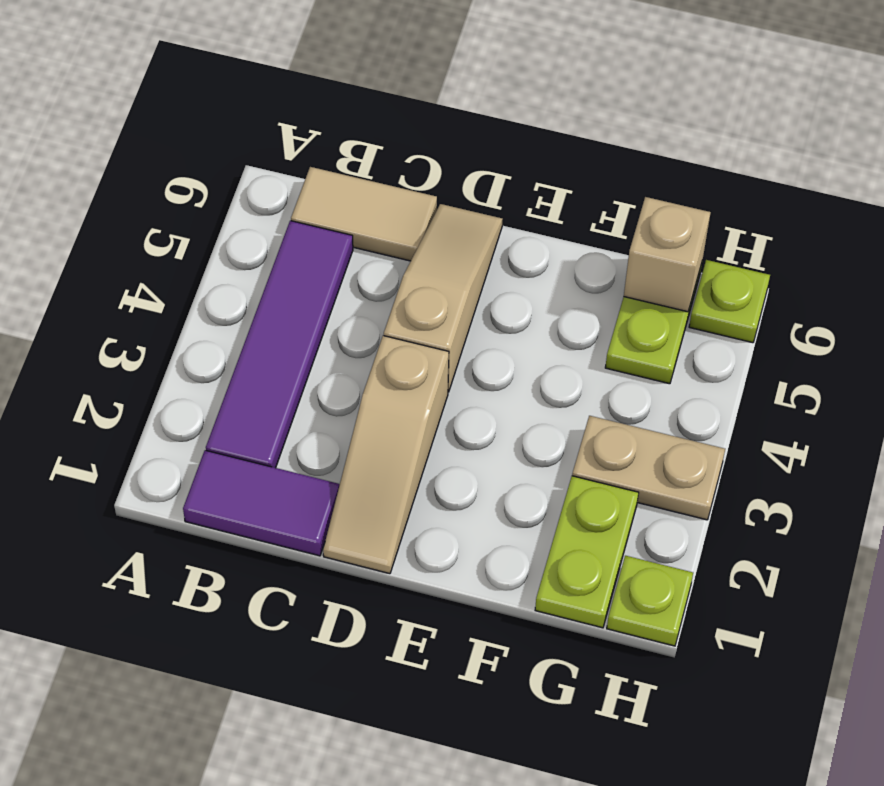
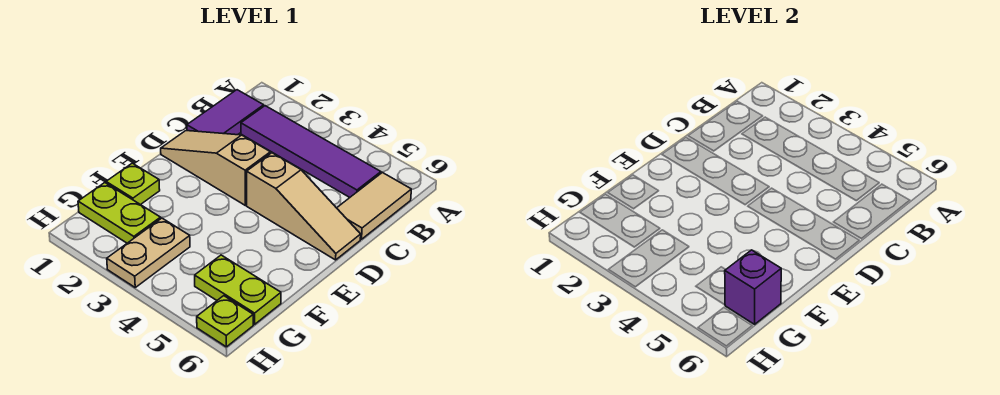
tan brick G6 level 2 -> purple brick G6 level 2
lime plate H1 level 1 -> lime plate F1 level 1

